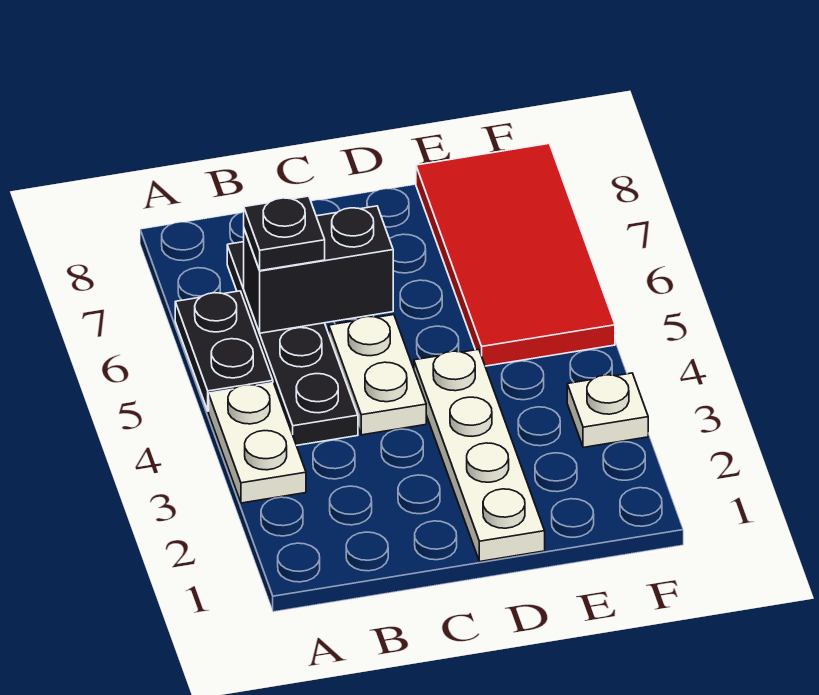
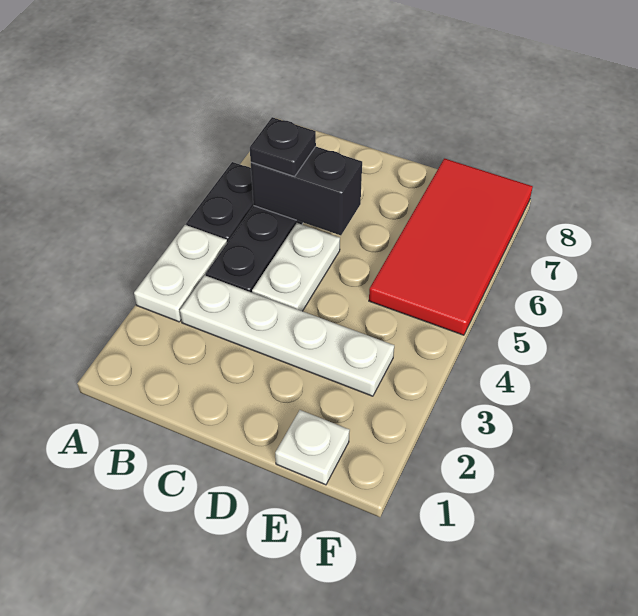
white plate D1:D4 level 1 -> white plate B3:E3 level 1
white plate F3 level 1 -> white plate E1 level 1

